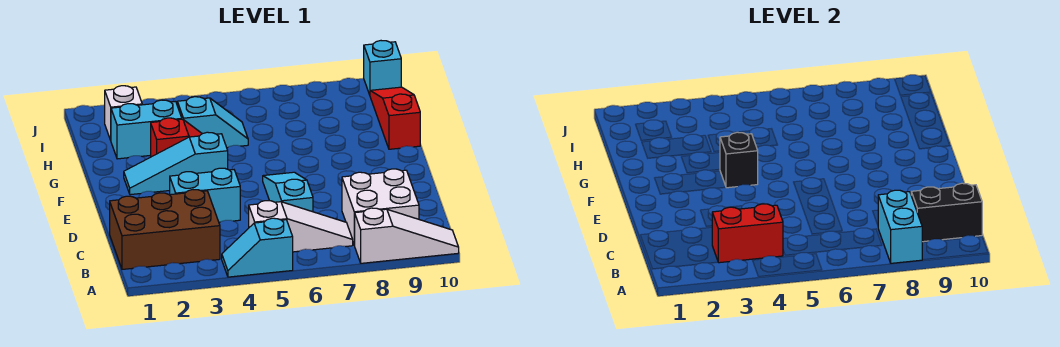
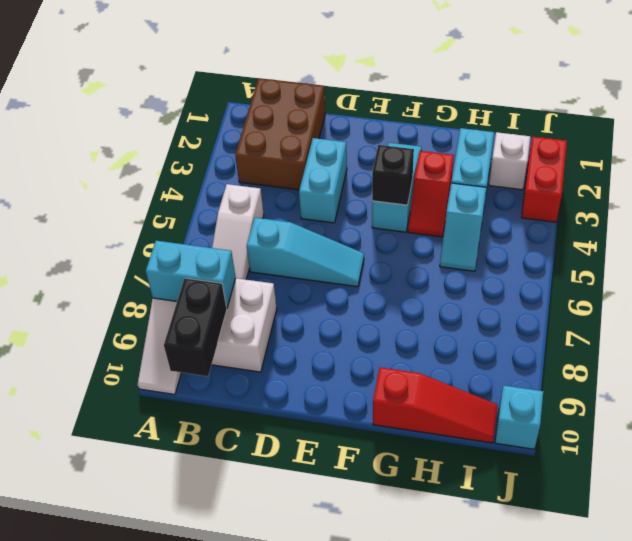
cyan slope A4:A5 level 1 top 5 -> none
red brick B3:B4 level 2 -> red brick J2:J3 level 1

